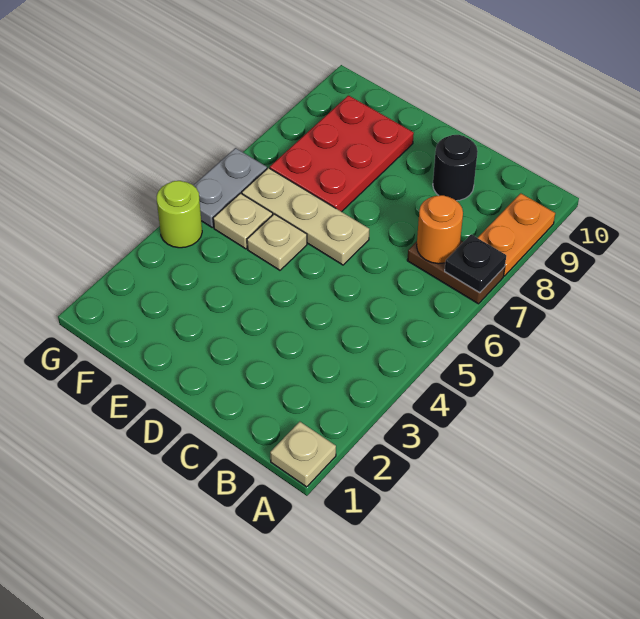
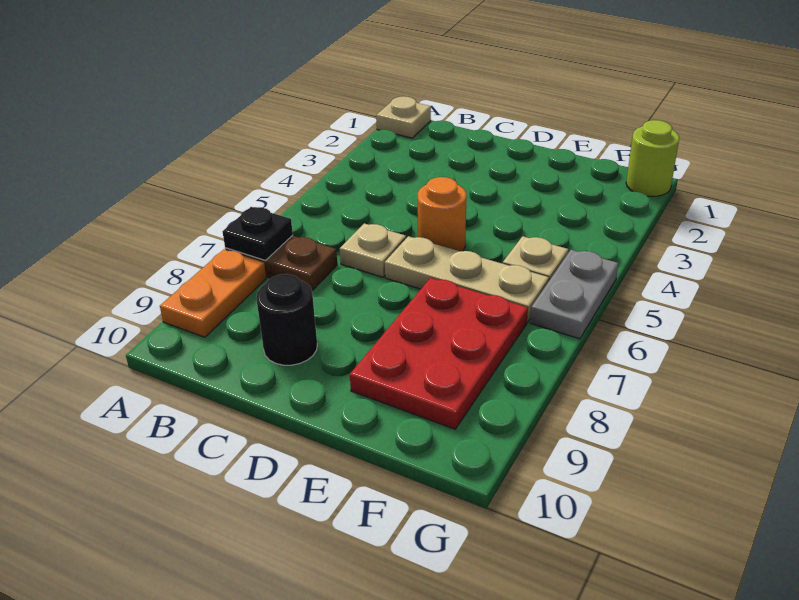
orange round brick B7 level 2 -> orange round brick D5 level 1
tan plate E5 level 1 -> tan plate C6 level 1
lime round brick G4 level 1 -> lime round brick G1 level 1

